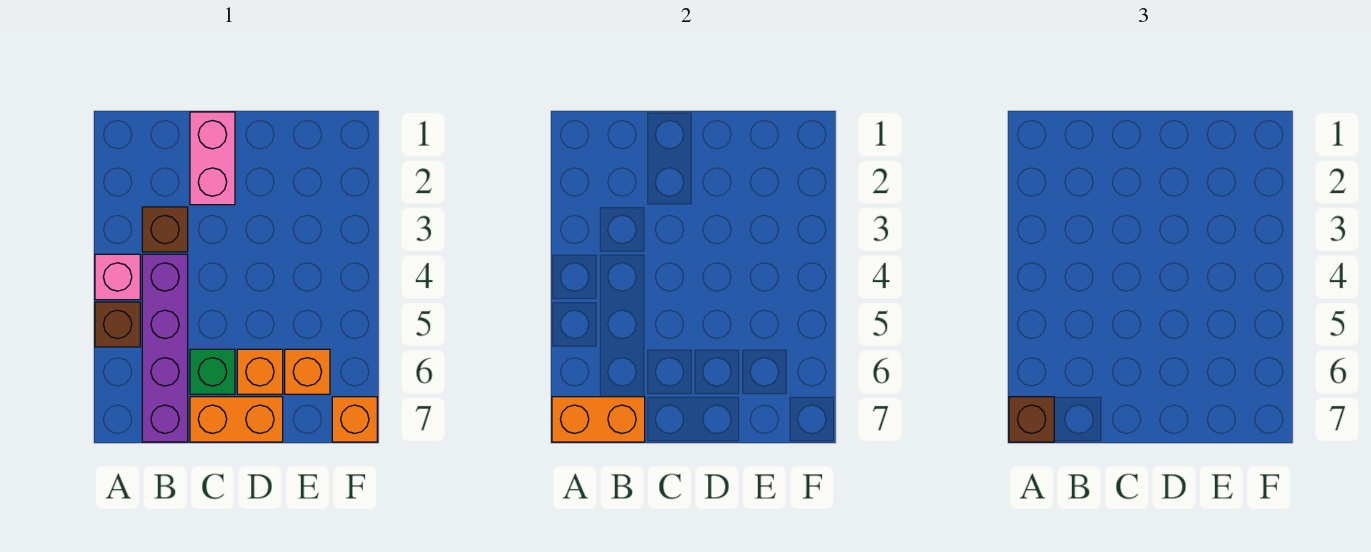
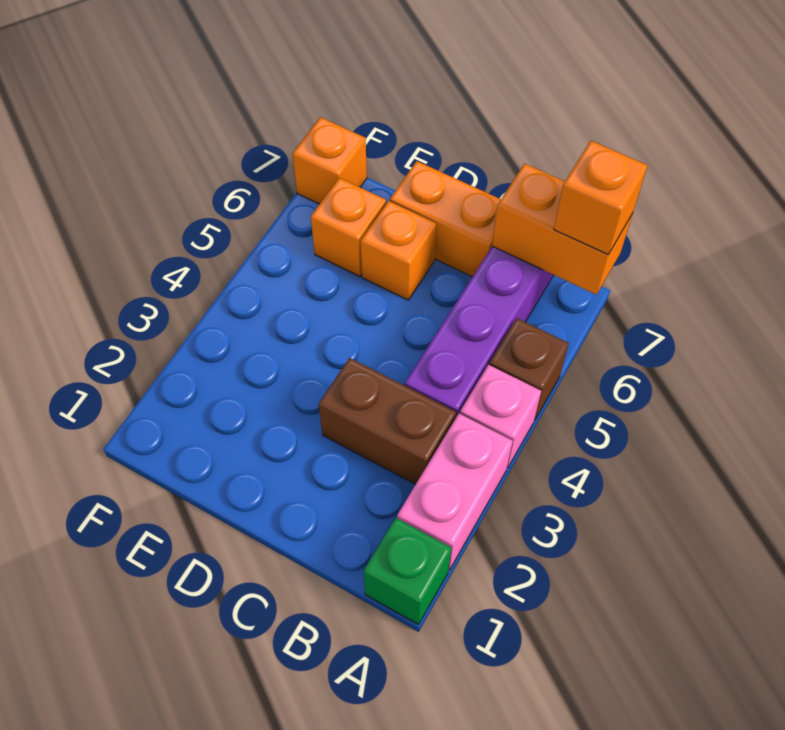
brown brick A7 level 3 -> orange brick A7 level 3
brown brick B3 level 1 -> brown brick B3:C3 level 1
pink brick C1:C2 level 1 -> pink brick A2:A3 level 1
green brick C6 level 1 -> green brick A1 level 1

